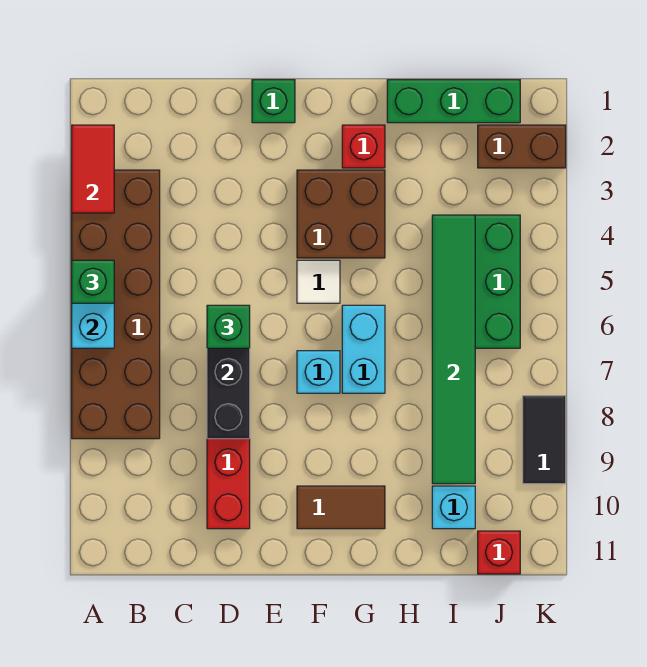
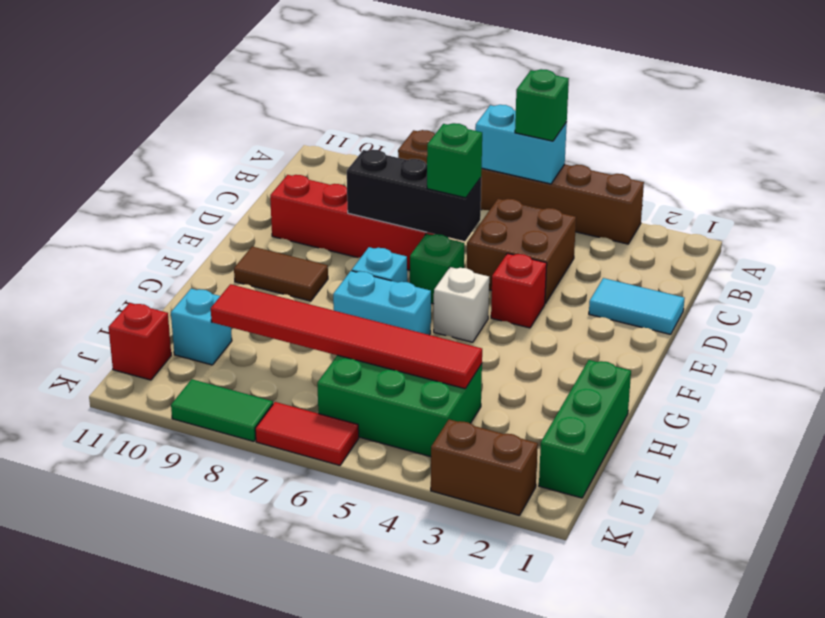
red tile A2:A3 level 2 -> red tile K6:K7 level 1
brown brick A3:B8 level 1 -> brown brick A3:A8 level 1
none -> cyan tile D1:D2 level 1
green brick E1 level 1 -> green brick E6 level 1
brown brick F3:G4 level 1 -> brown brick C4:D5 level 1
white tile F5 level 1 -> white brick F5 level 1
brown tile F10:G10 level 1 -> brown tile F9:F10 level 1
red brick G2 level 1 -> red brick E4 level 1
green tile I4:I9 level 2 -> red tile I4:I9 level 2
brown brick J2:K2 level 1 -> brown brick K2:K3 level 1
black tile K8:K9 level 1 -> green tile K8:K9 level 1

